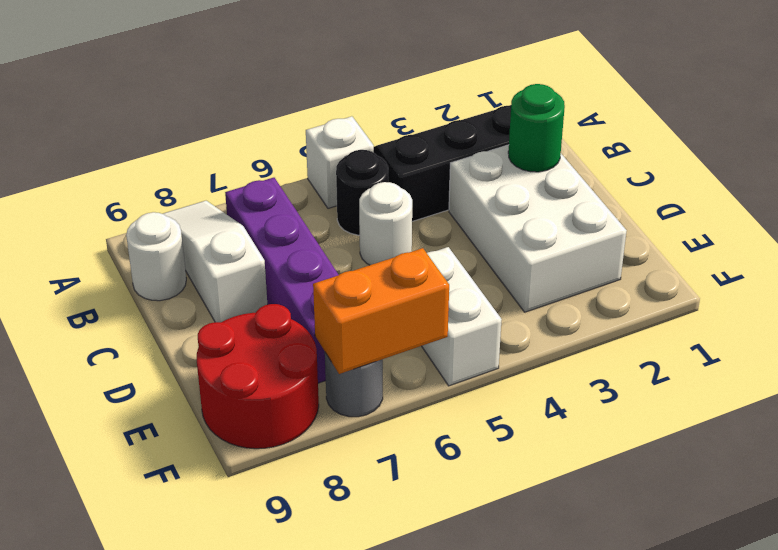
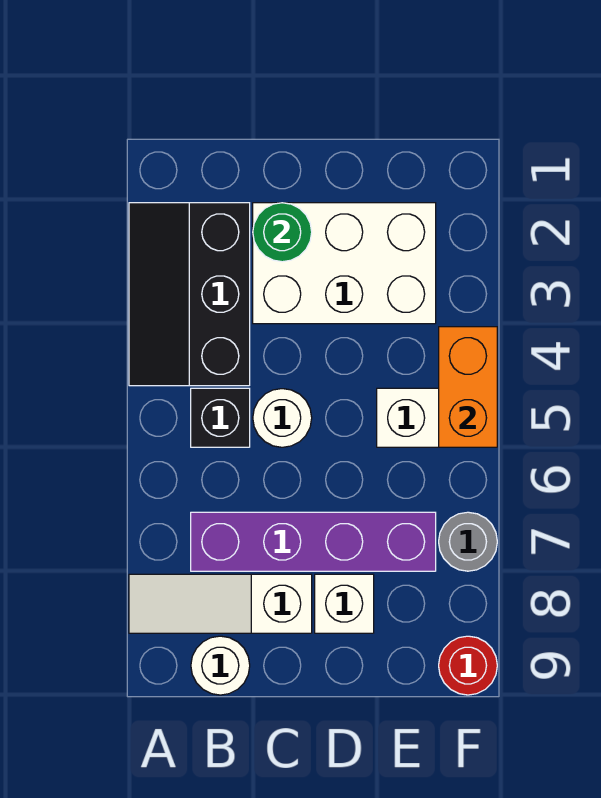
white brick A5 level 1 -> white brick D8 level 1
black round brick B5 level 1 -> black brick B5 level 1
red round brick E8:F9 level 1 -> red round brick F9 level 1
orange brick F6:F7 level 2 -> orange brick F4:F5 level 2

